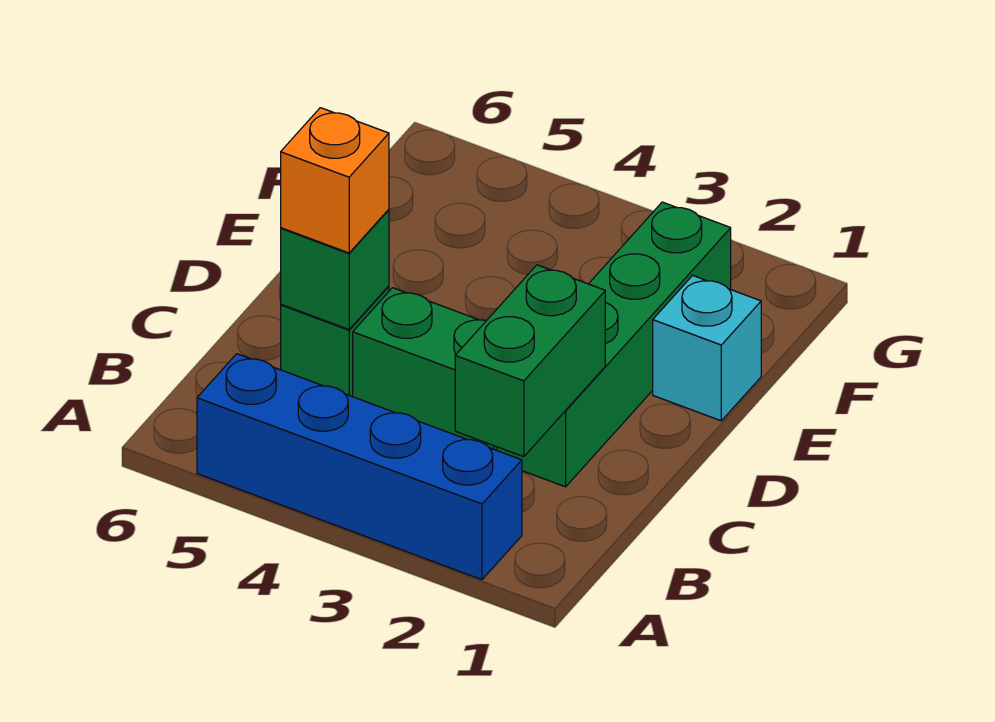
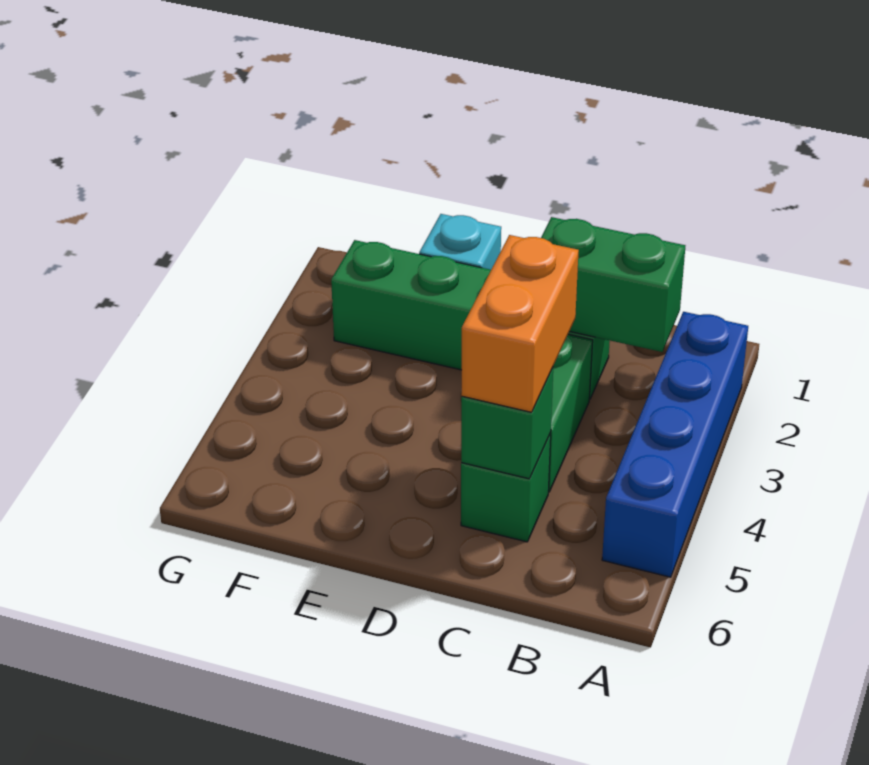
orange brick C5 level 3 -> orange brick C4:C5 level 3

